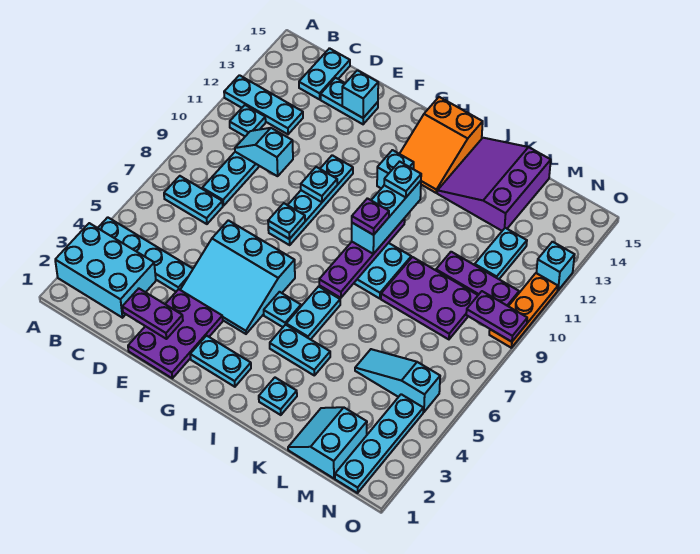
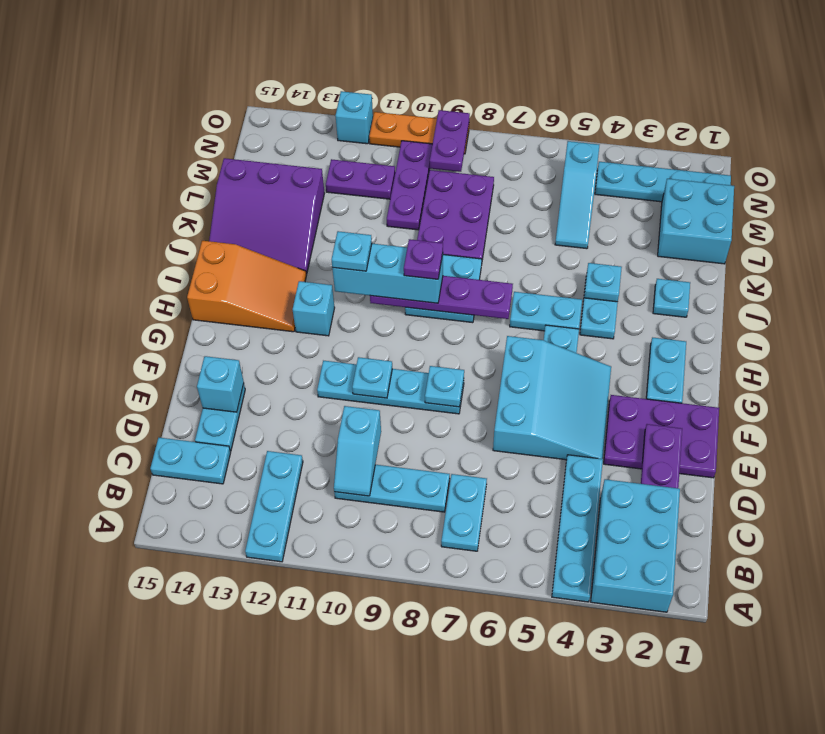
cyan plate B11 level 1 -> cyan plate J4 level 2
cyan slope L1:M2 level 1 top M -> cyan brick L1:M2 level 1
cyan plate M11:M12 level 1 -> purple plate M11:M12 level 1

